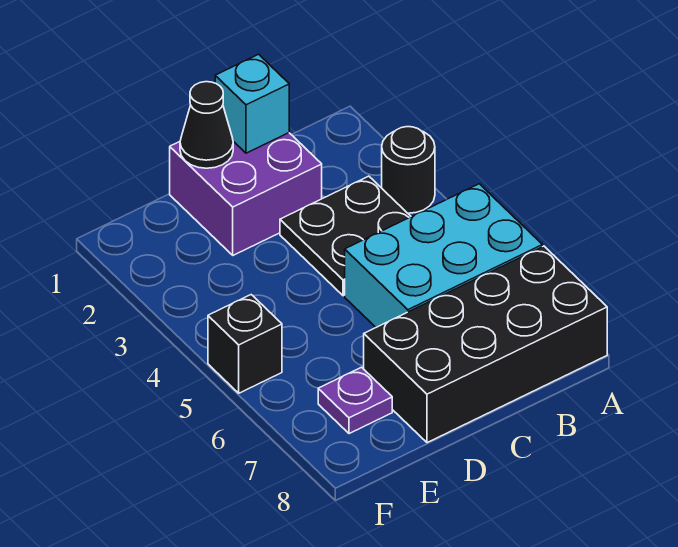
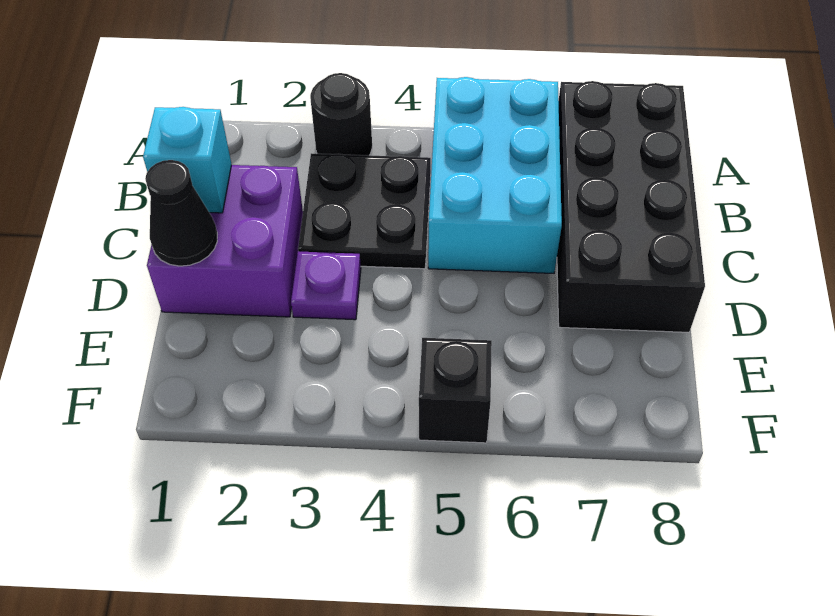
purple plate E7 level 1 -> purple plate D3 level 1

